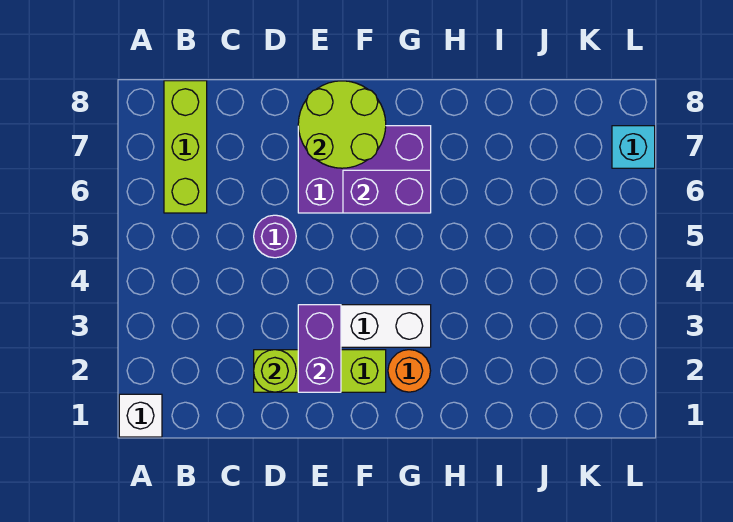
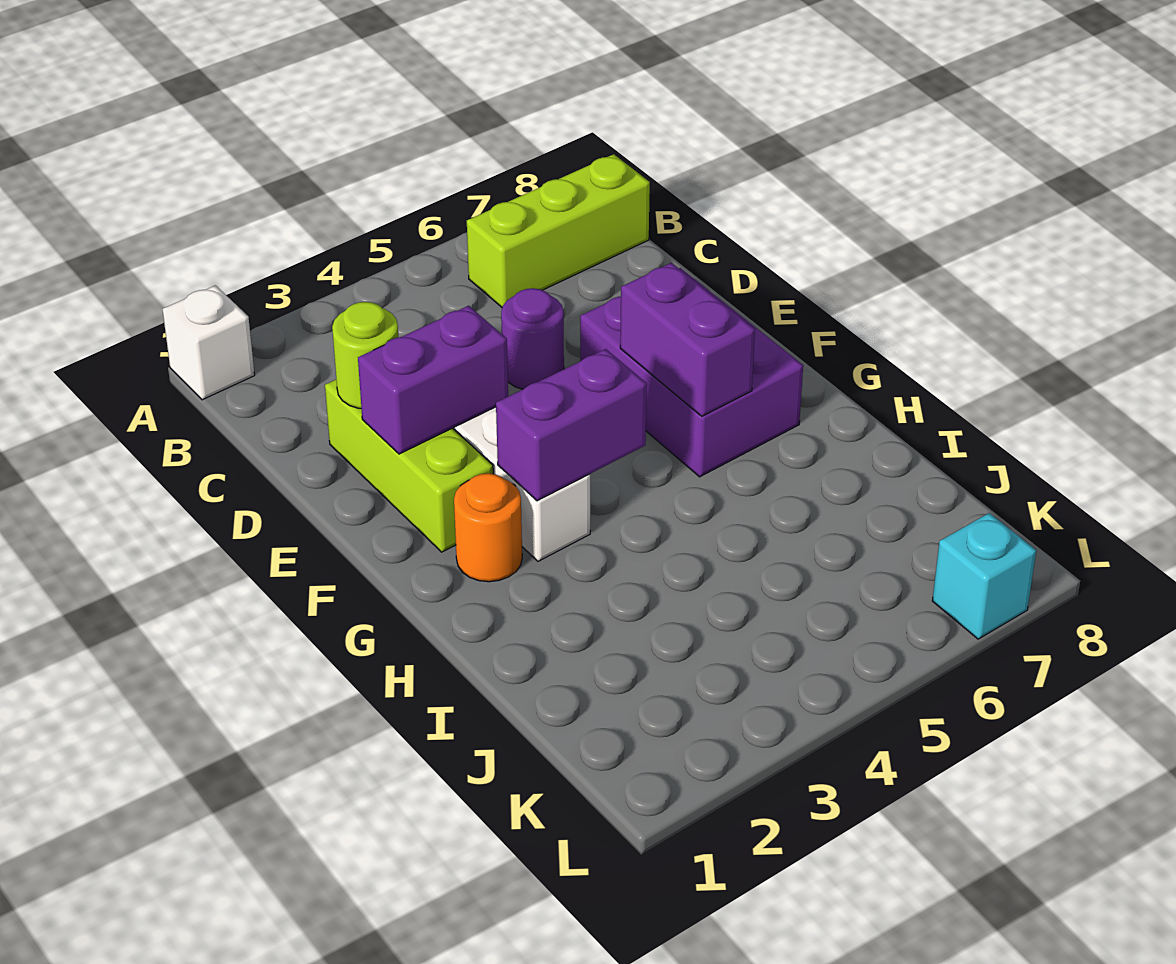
lime round brick E7:F8 level 2 -> none
none -> purple brick G3:G4 level 2

